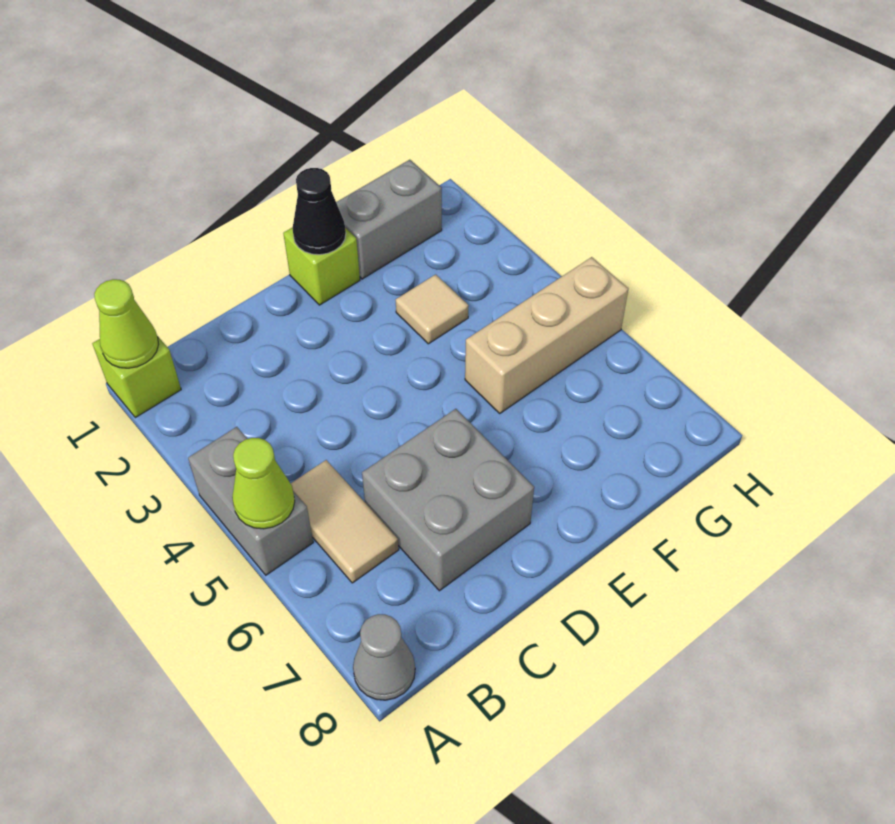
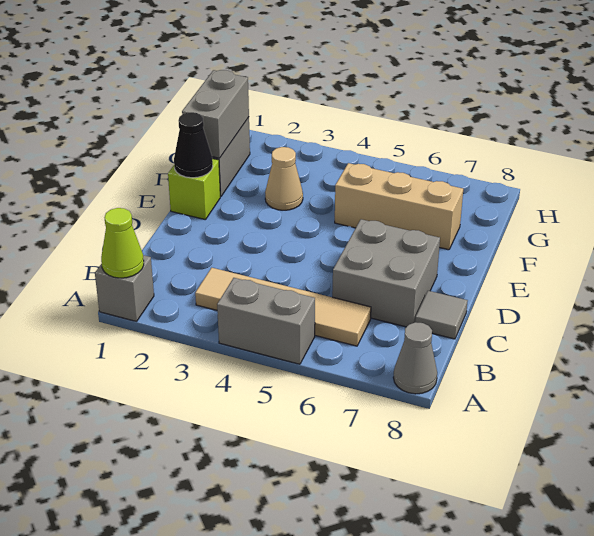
lime brick A1 level 1 -> grey brick A1 level 1
lime cone A5 level 2 -> none
tan tile B5:B6 level 1 -> tan tile B3:B6 level 1
none -> grey tile C8 level 1
none -> grey brick F1:G1 level 2
tan tile F3 level 1 -> tan cone F3 level 1
tan brick F5:H5 level 1 -> tan brick F5:F7 level 1

